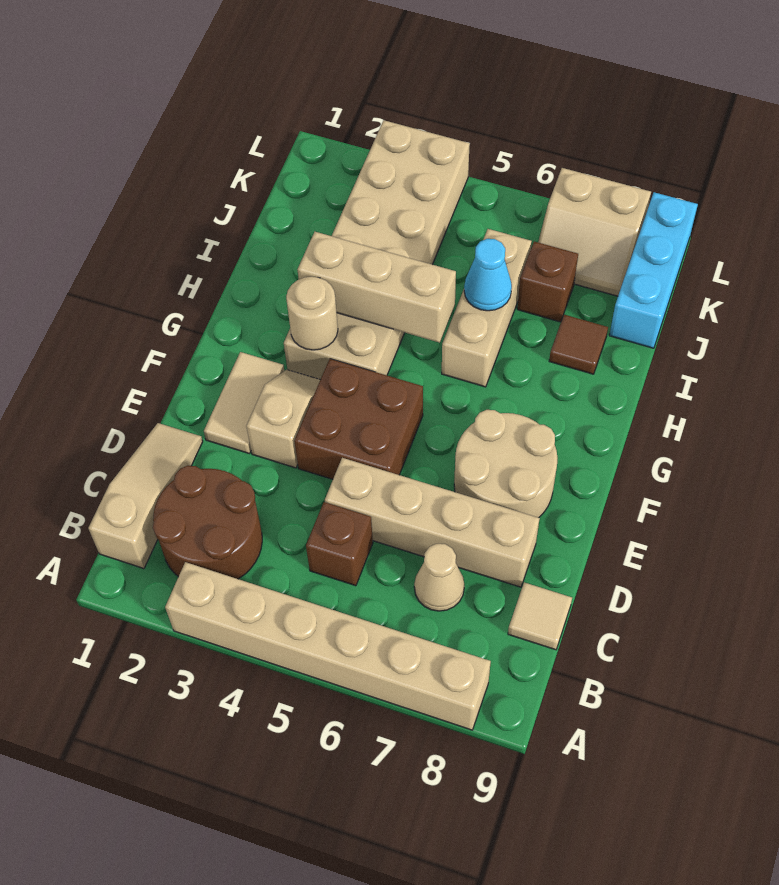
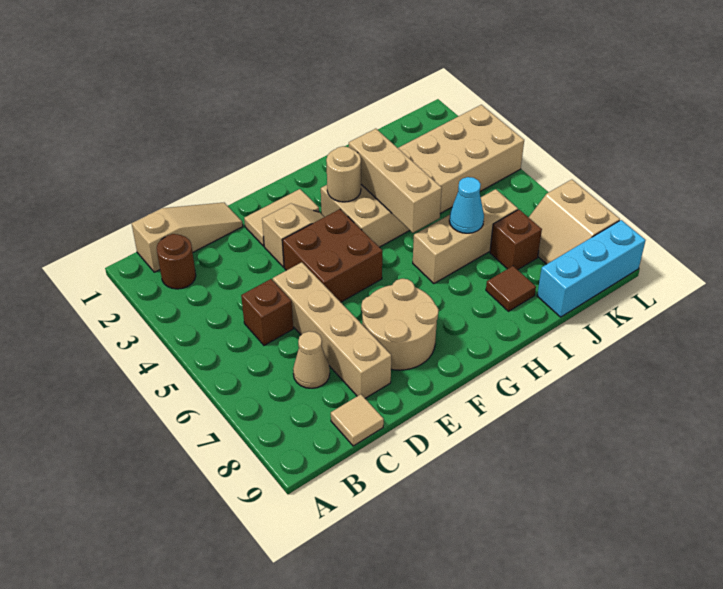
tan brick A3:A8 level 1 -> none
brown round brick B2:C3 level 1 -> brown round brick B2 level 1

